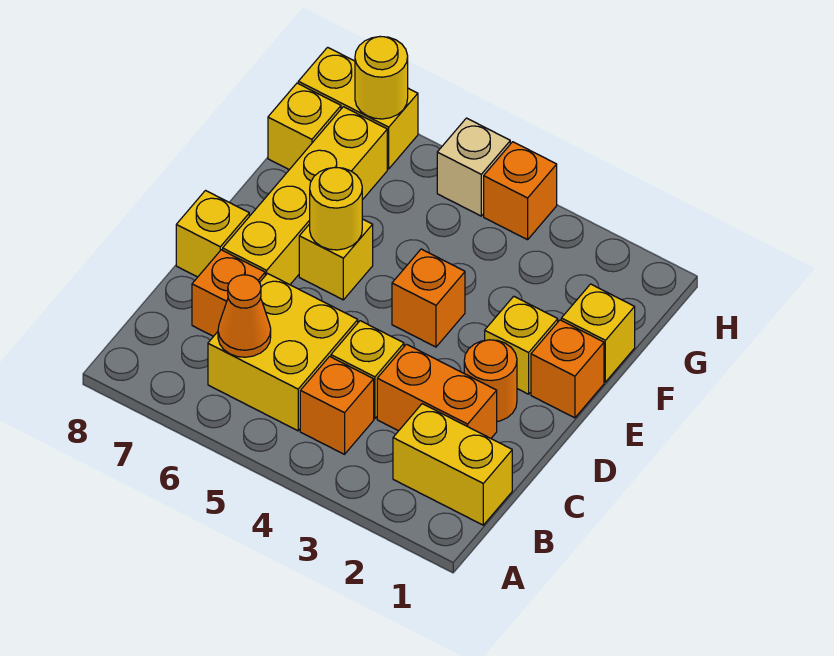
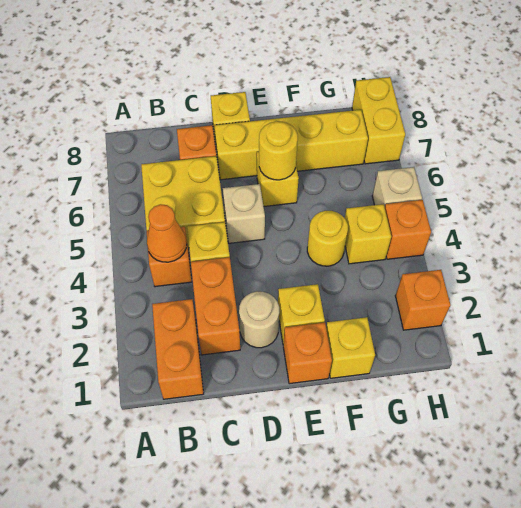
yellow brick B1:B2 level 1 -> orange brick B1:B2 level 1
orange cone B6 level 2 -> orange cone B4 level 2
orange round brick D2 level 1 -> tan round brick D2 level 1
none -> tan brick D5 level 1
orange brick E4 level 1 -> orange brick H2 level 1
yellow brick G8 level 1 -> yellow brick G4 level 1
yellow round brick H7 level 2 -> yellow round brick F4 level 1

